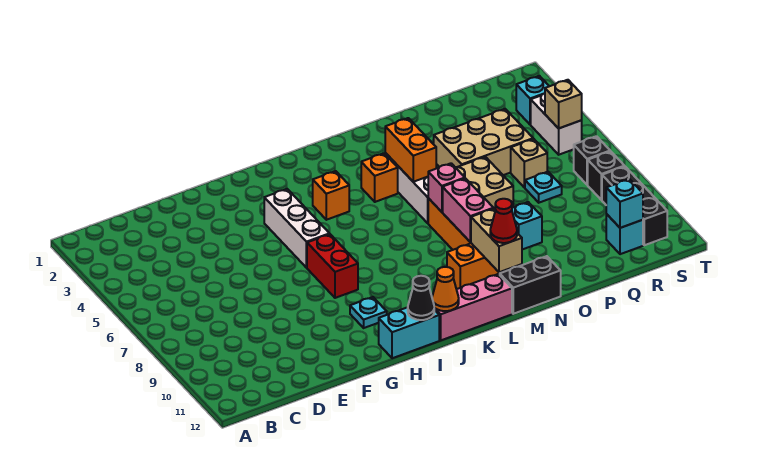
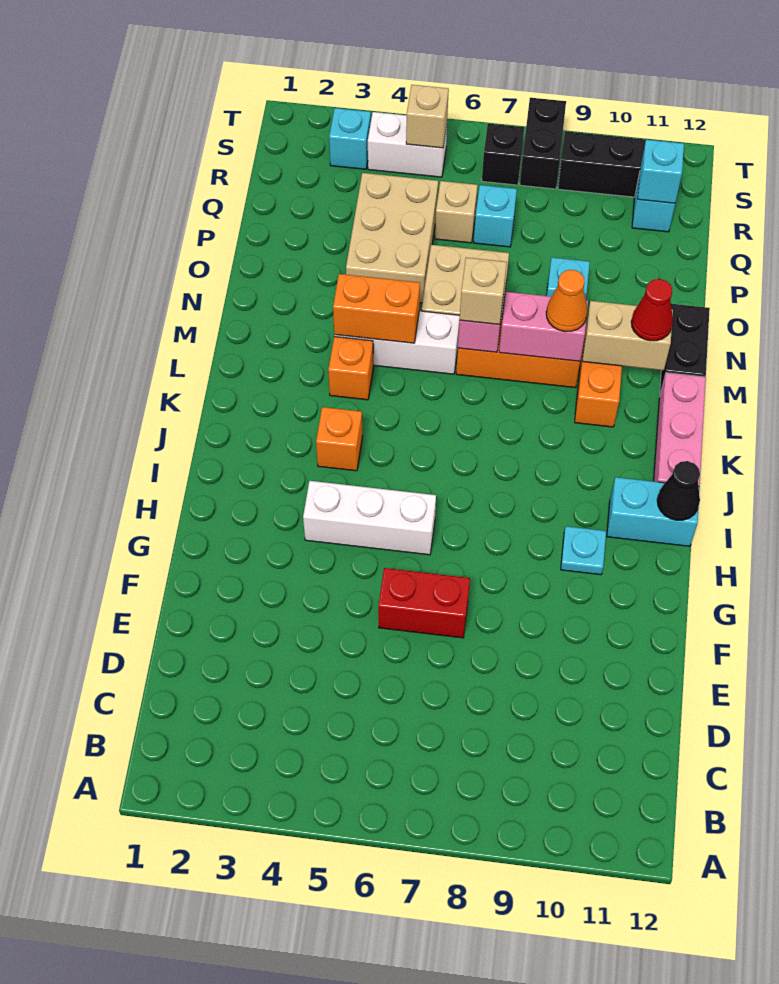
red brick H7:H8 level 1 -> red brick F6:F7 level 1
cyan brick H12:I12 level 1 -> cyan brick I11:I12 level 1
orange cone J12 level 2 -> orange cone M9 level 3
none -> tan brick M7 level 3
cyan plate Q7 level 1 -> cyan brick Q7 level 1
black brick S8 level 1 -> black brick S8:T8 level 1

